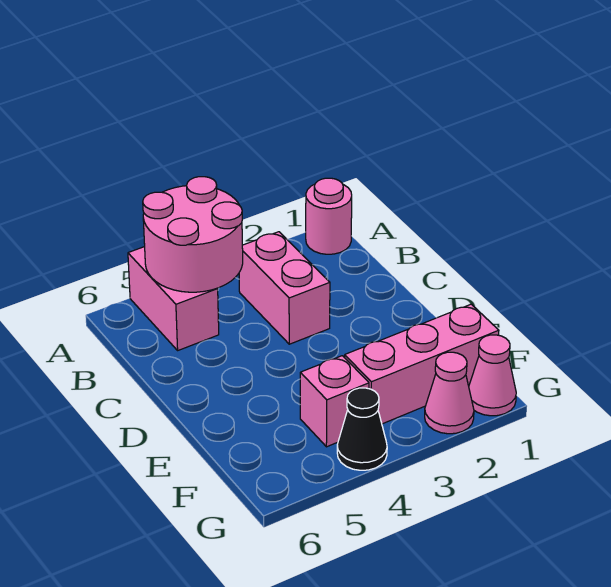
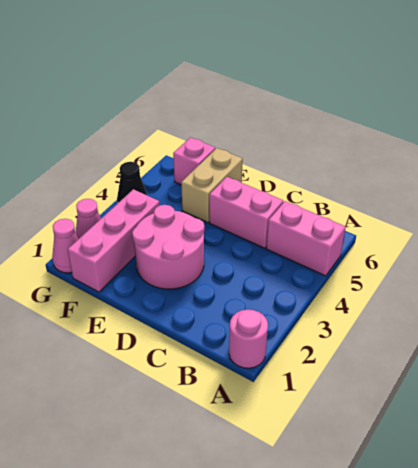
pink round brick A4:B5 level 2 -> pink round brick D2:E3 level 1
pink brick B3:C3 level 1 -> pink brick C5:D5 level 1
none -> tan brick E5:E6 level 1
pink brick F4 level 1 -> pink brick F6 level 1

